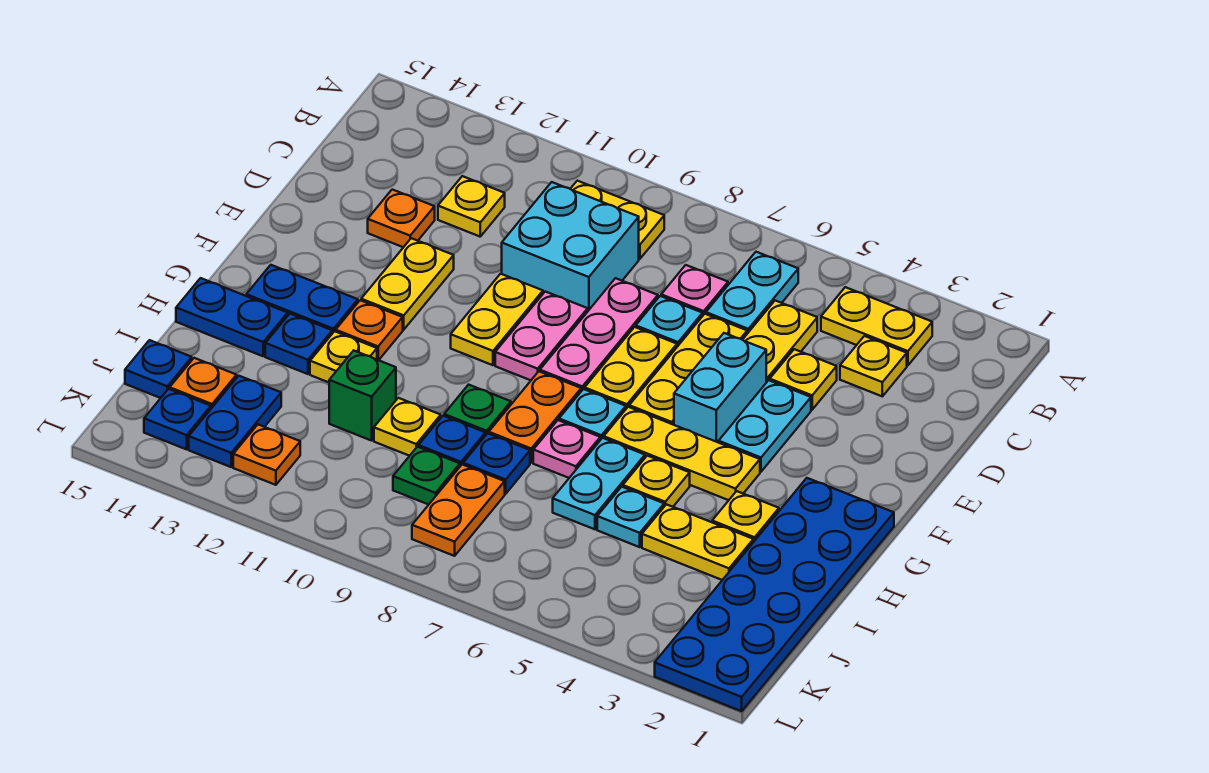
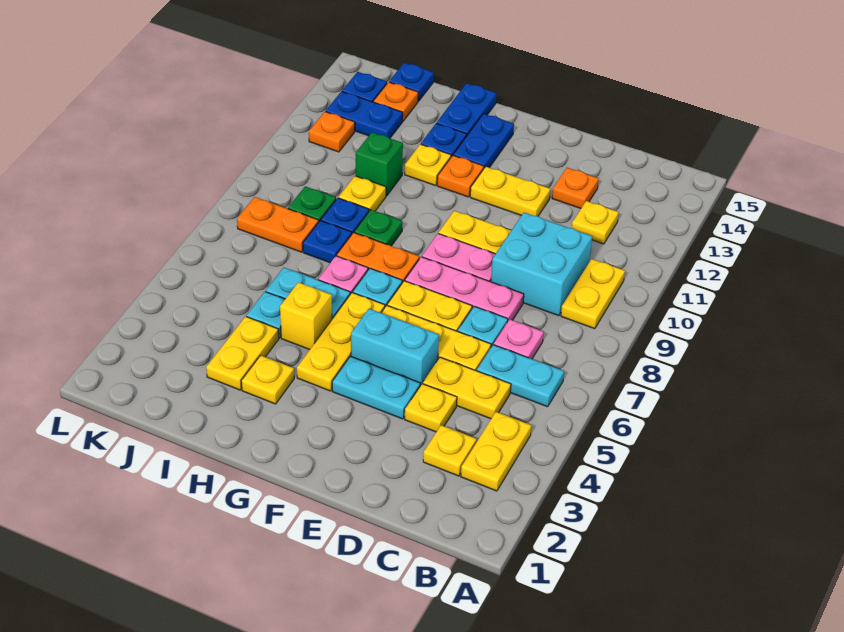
blue plate G1:L2 level 1 -> none
yellow plate H5 level 1 -> yellow brick H5 level 1

